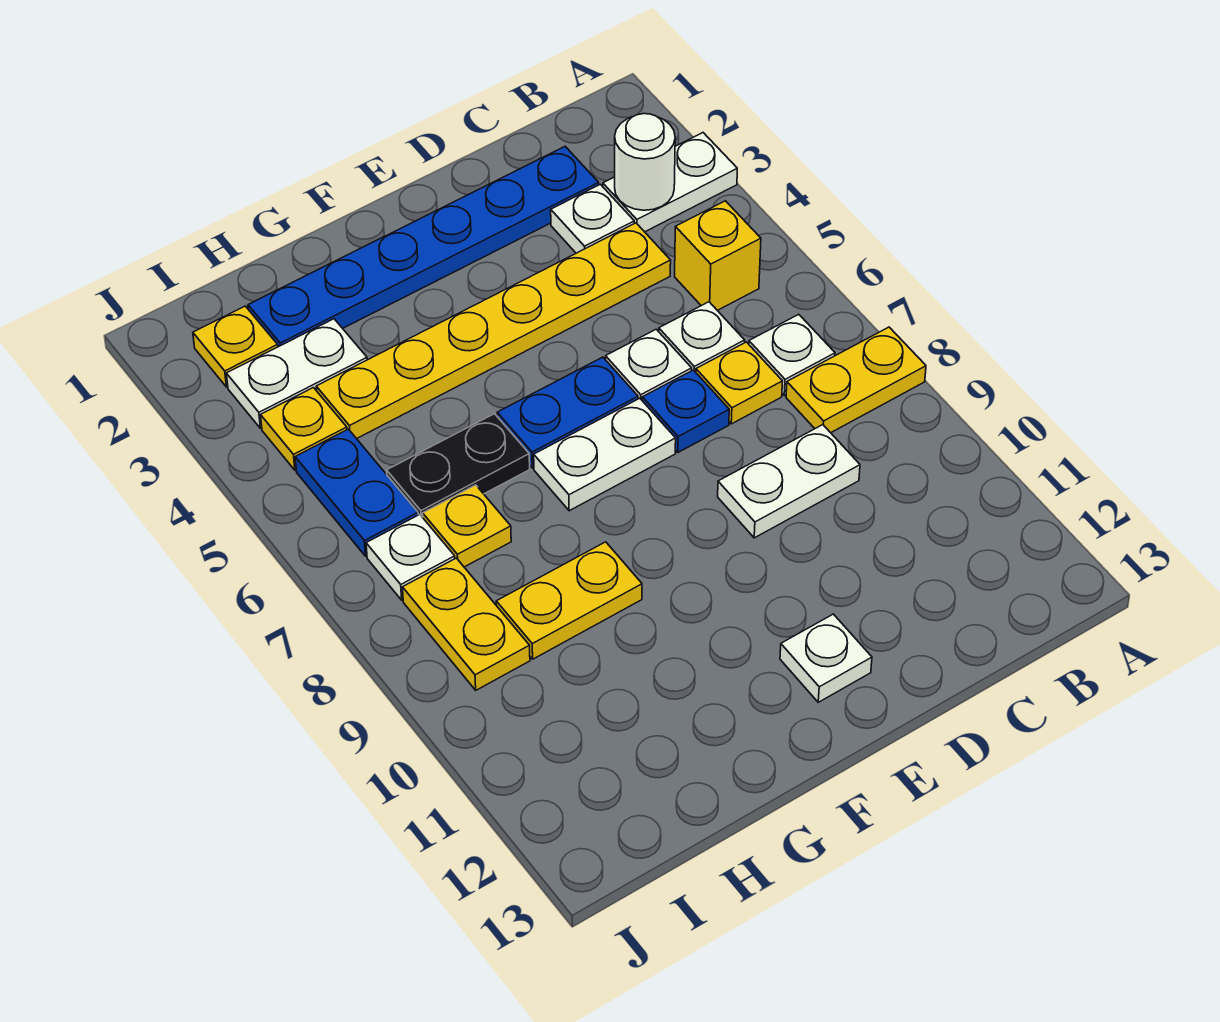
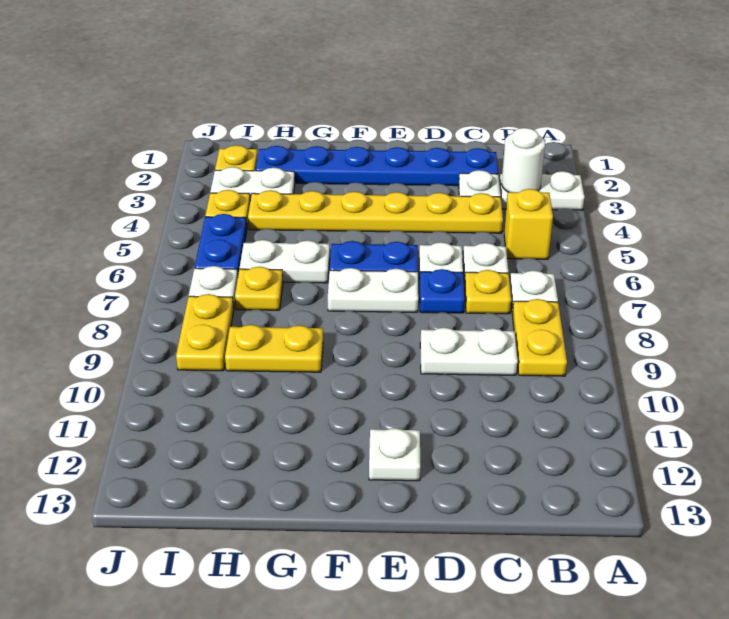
yellow plate A8:B8 level 1 -> yellow plate B8:B9 level 1
black plate G6:H6 level 1 -> white plate G6:H6 level 1

